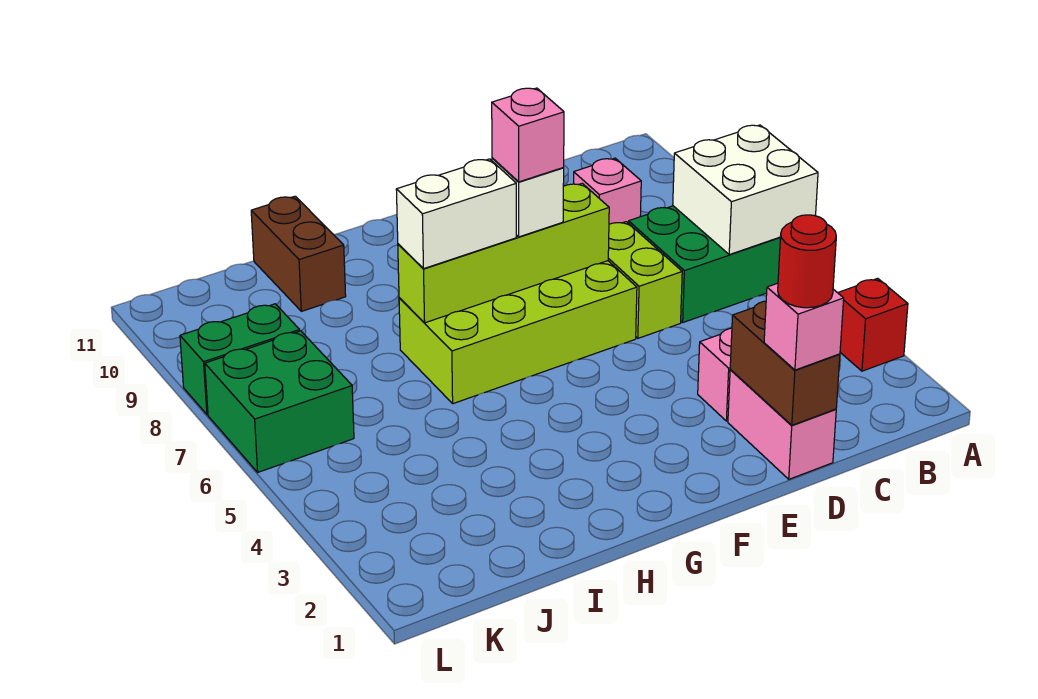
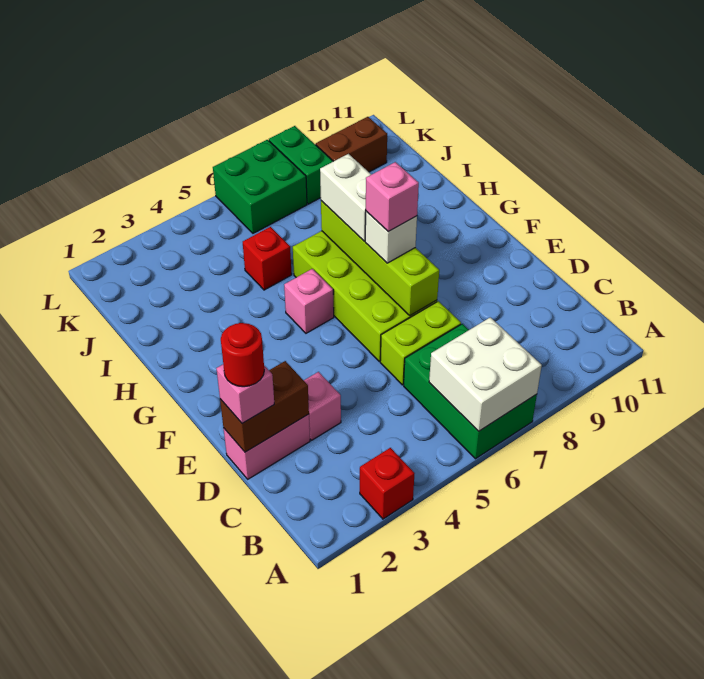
pink brick C9 level 1 -> pink brick G5 level 1
none -> red brick I5 level 1
brown brick I10:I11 level 1 -> brown brick K9:K10 level 1

